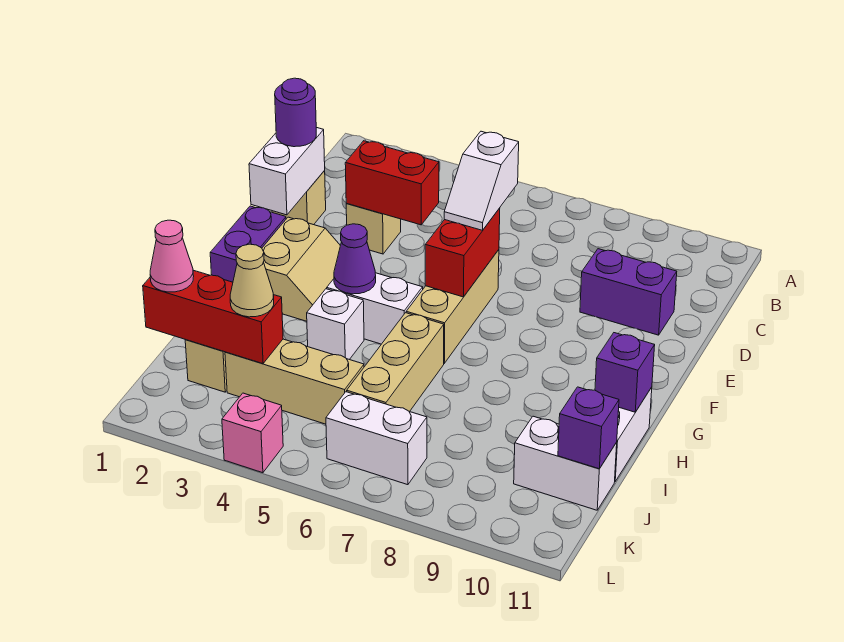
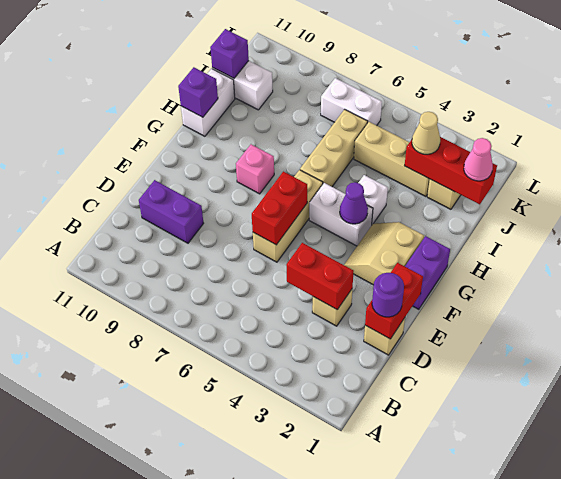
white brick D1:E1 level 2 -> red brick D1:E1 level 2
white slope D6:E6 level 3 top D -> none
pink brick L4 level 1 -> pink brick G8 level 1

